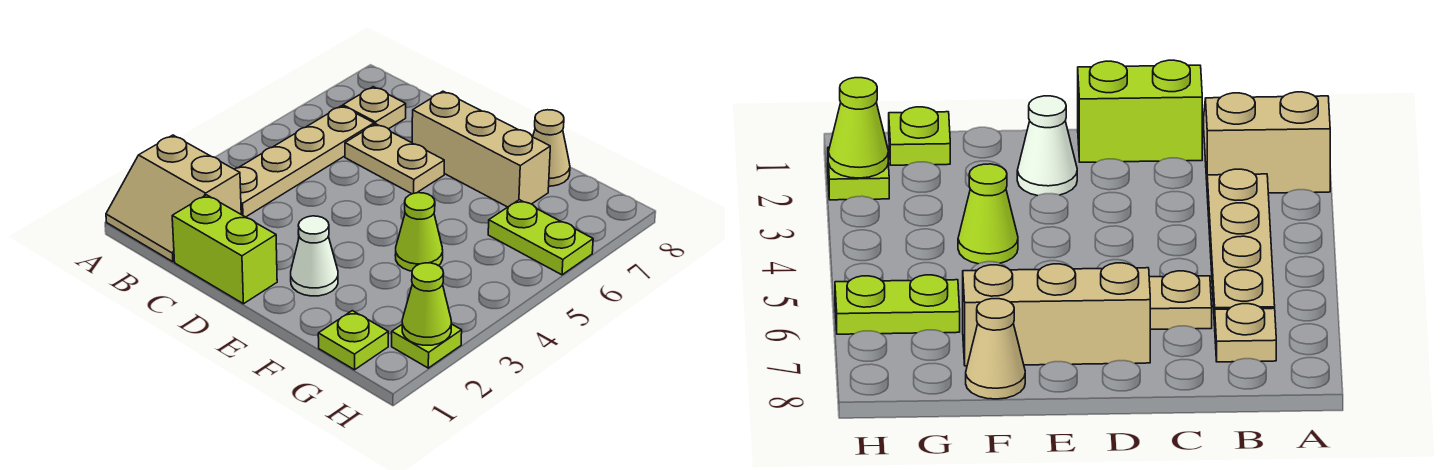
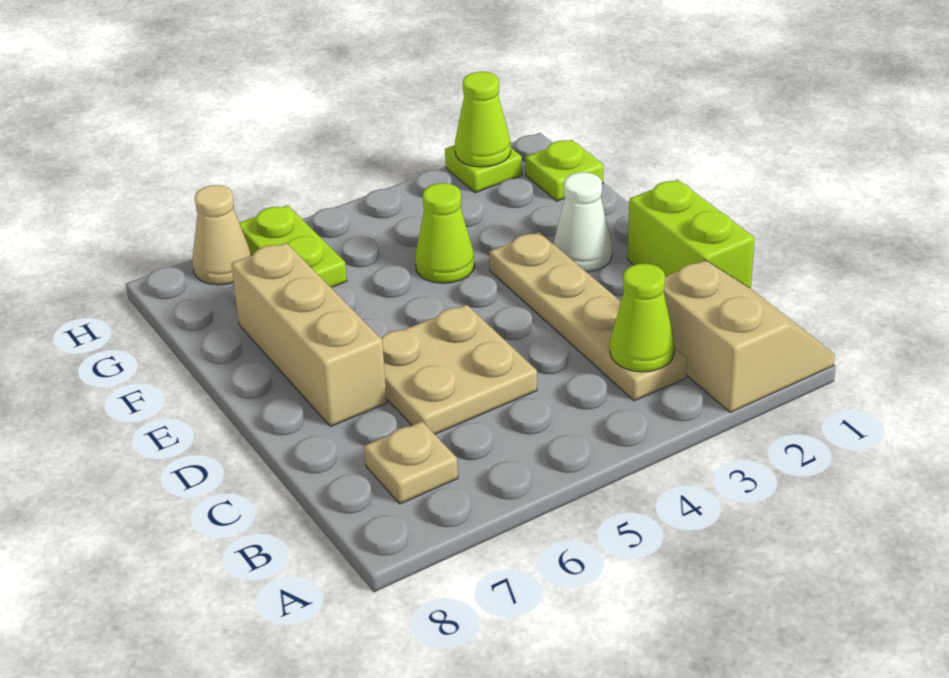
tan plate B3:B6 level 1 -> tan plate B3:E3 level 1
none -> lime cone B3 level 2
tan plate C6:D6 level 1 -> tan plate C5:D6 level 1
tan cone F8 level 1 -> tan cone H7 level 1

